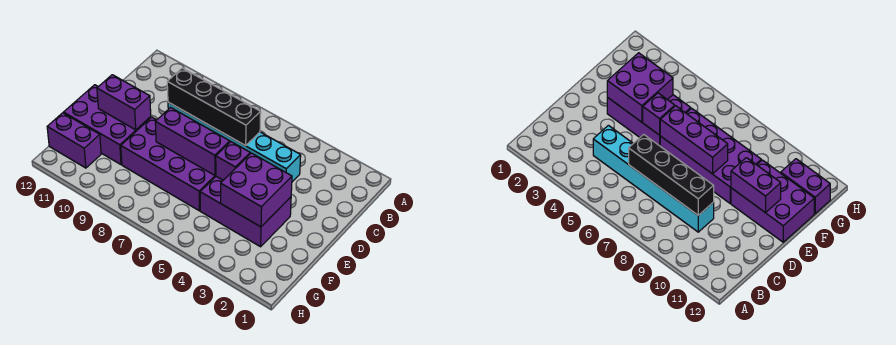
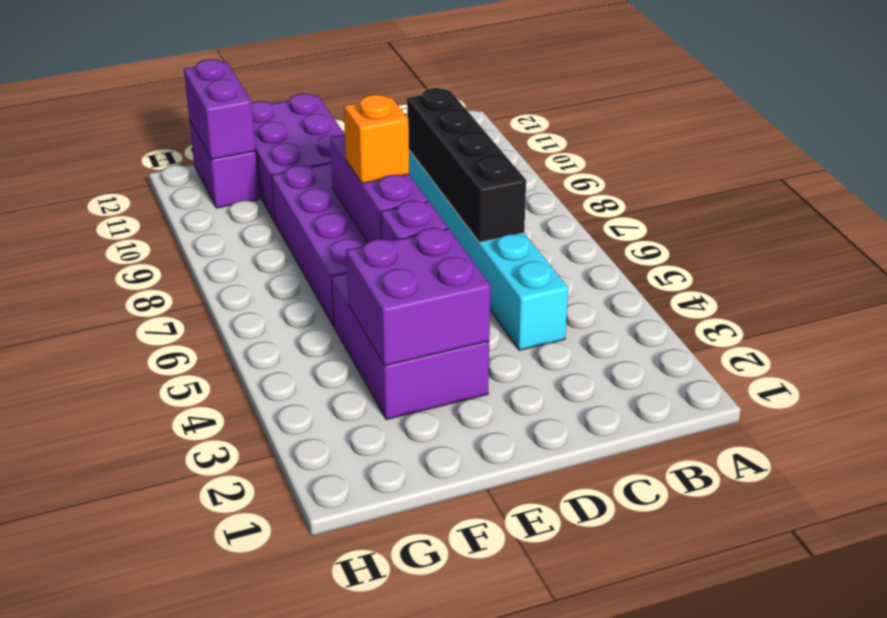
none -> orange brick E7 level 3
purple brick E10:E11 level 2 -> purple brick G11:G12 level 2

